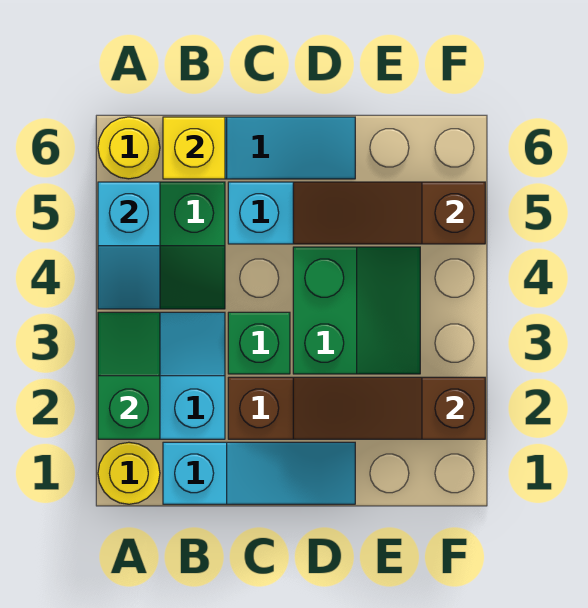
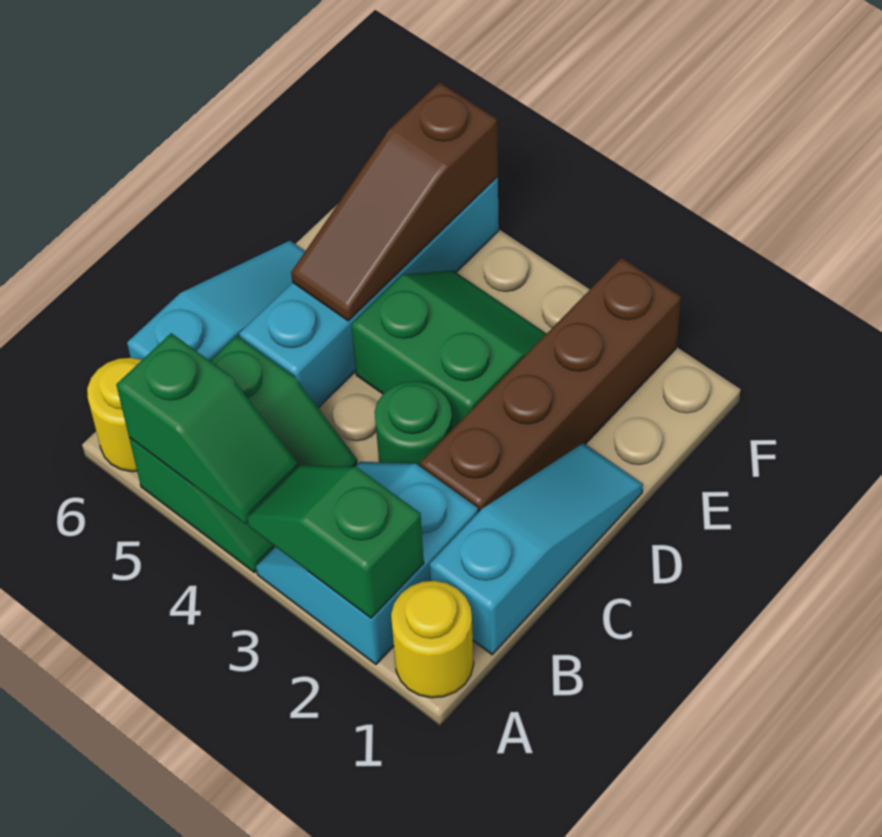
cyan slope A4:A5 level 2 top 5 -> green slope A4:A5 level 2 top 5
yellow brick B6 level 2 -> none
green brick C3 level 1 -> green round brick C3 level 1
brown slope D2:F2 level 2 top F -> none

